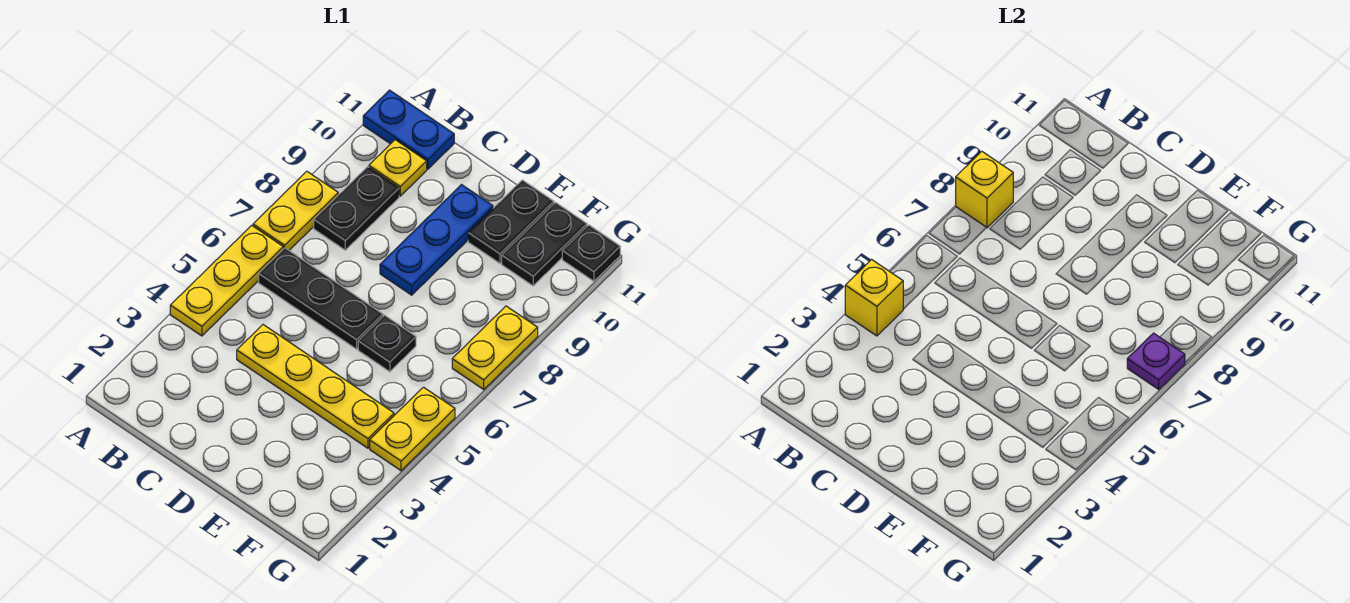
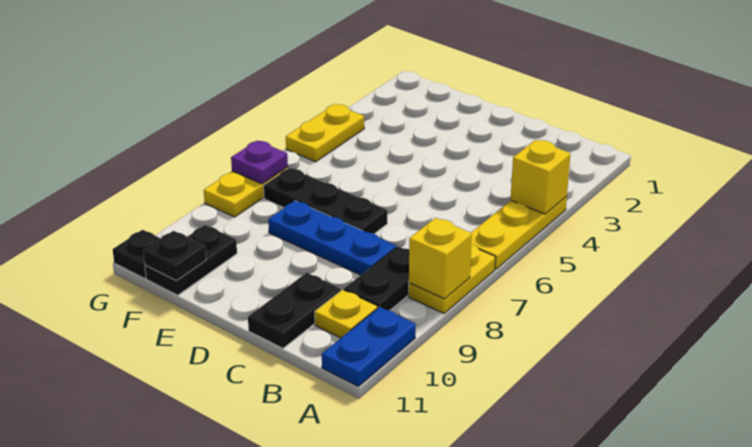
blue plate A11:B11 level 1 -> blue plate A10:A11 level 1
black plate B6:D6 level 1 -> black plate D7:F7 level 1
yellow plate C4:F4 level 1 -> none
blue plate D8:D10 level 1 -> blue plate C8:E8 level 1
black plate E6 level 1 -> black plate F11 level 2
black plate E10:E11 level 1 -> black plate C10:C11 level 1

